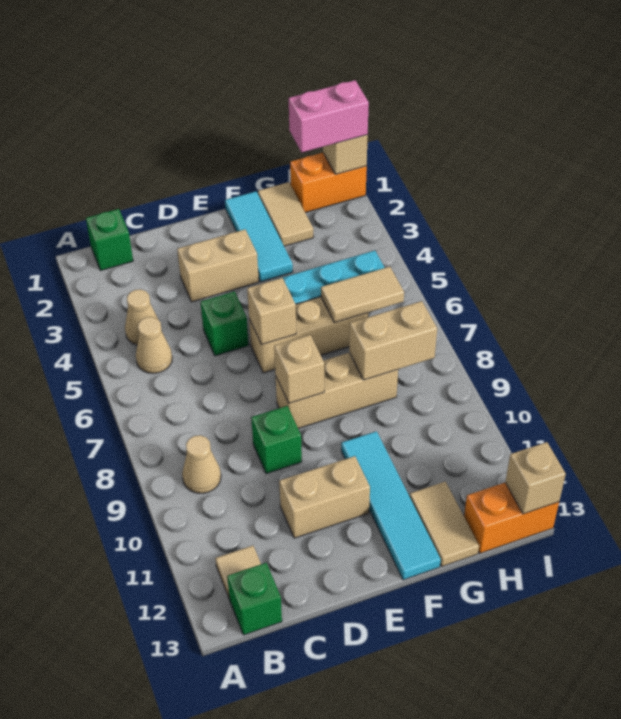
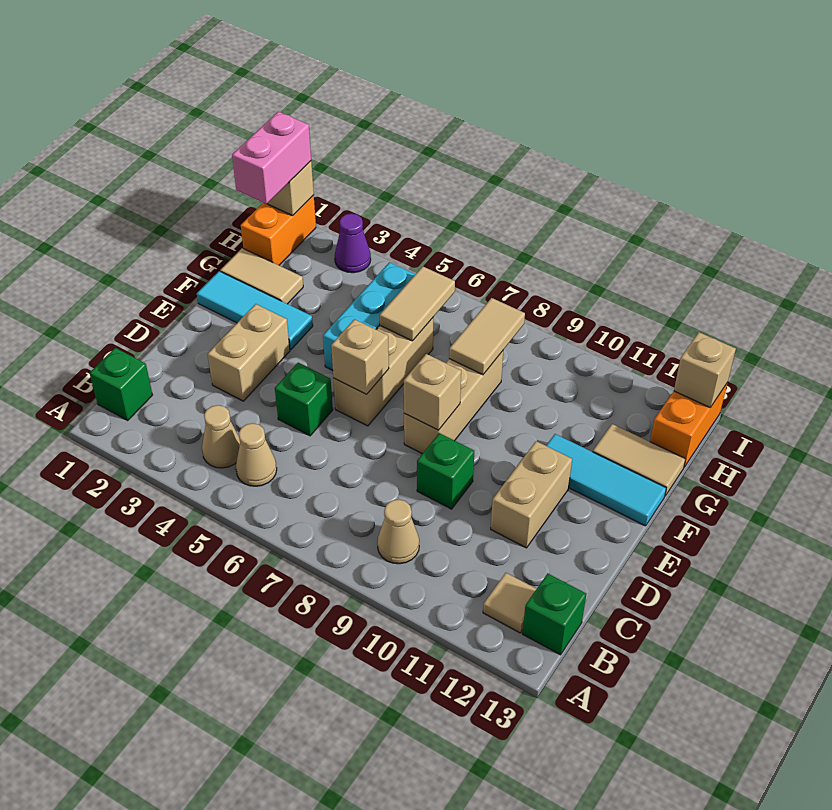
cyan tile F10:F13 level 1 -> cyan tile F11:F13 level 1
tan brick G8:H8 level 2 -> tan tile G8:H8 level 2
none -> purple cone I3 level 1

